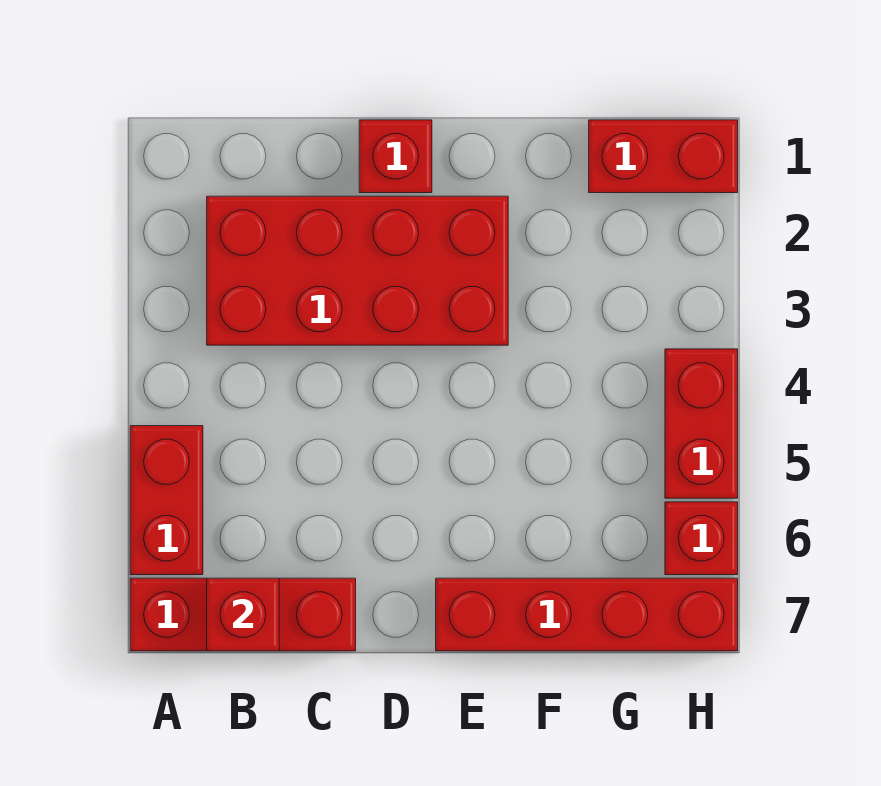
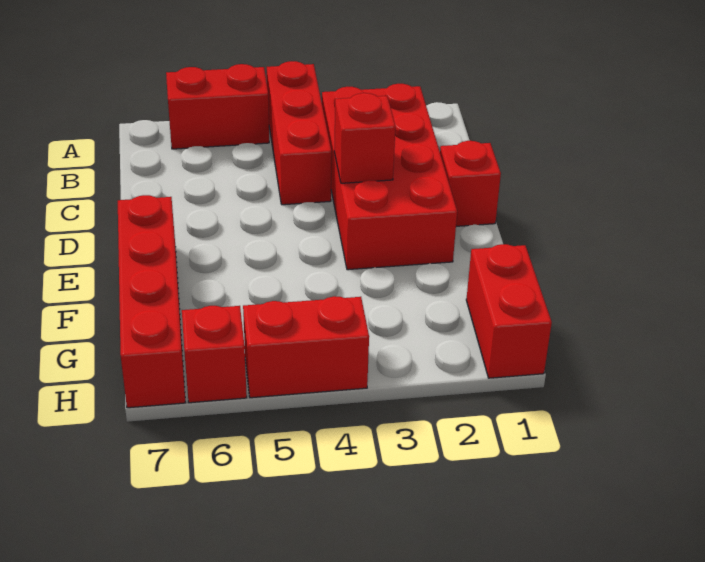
red brick A7:C7 level 1 -> red brick A4:C4 level 1
red brick B7 level 2 -> red brick D3 level 2

